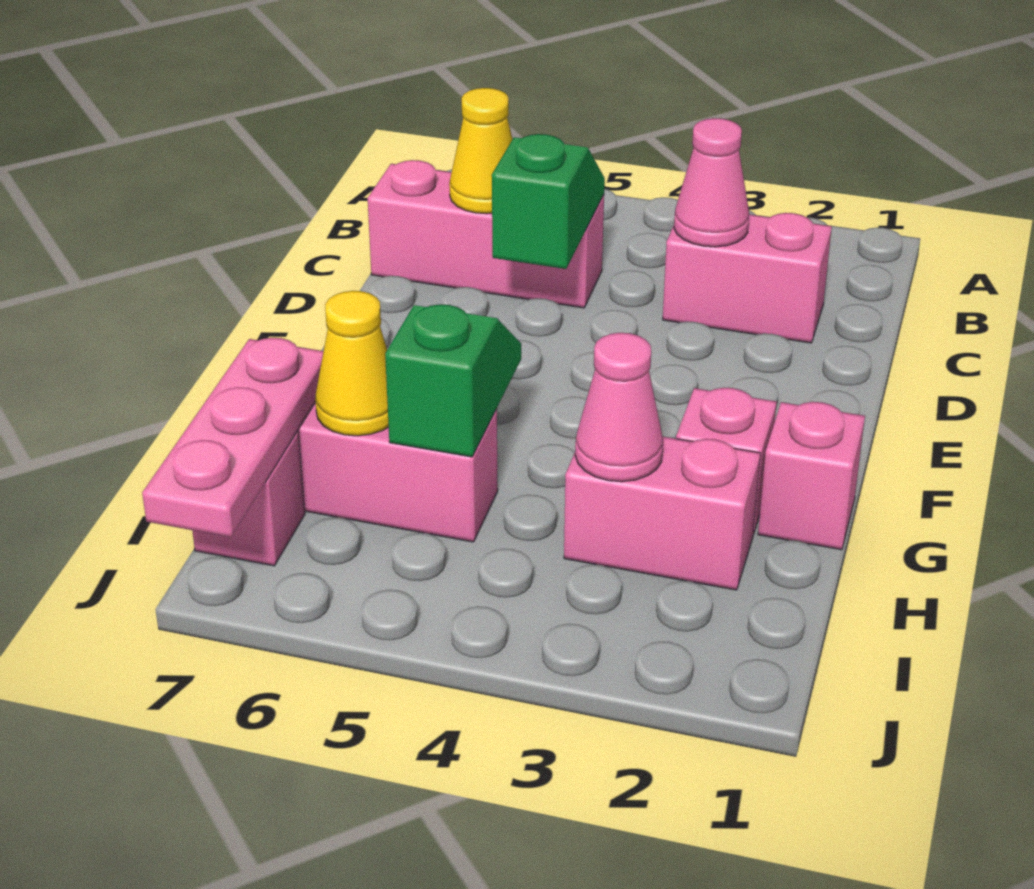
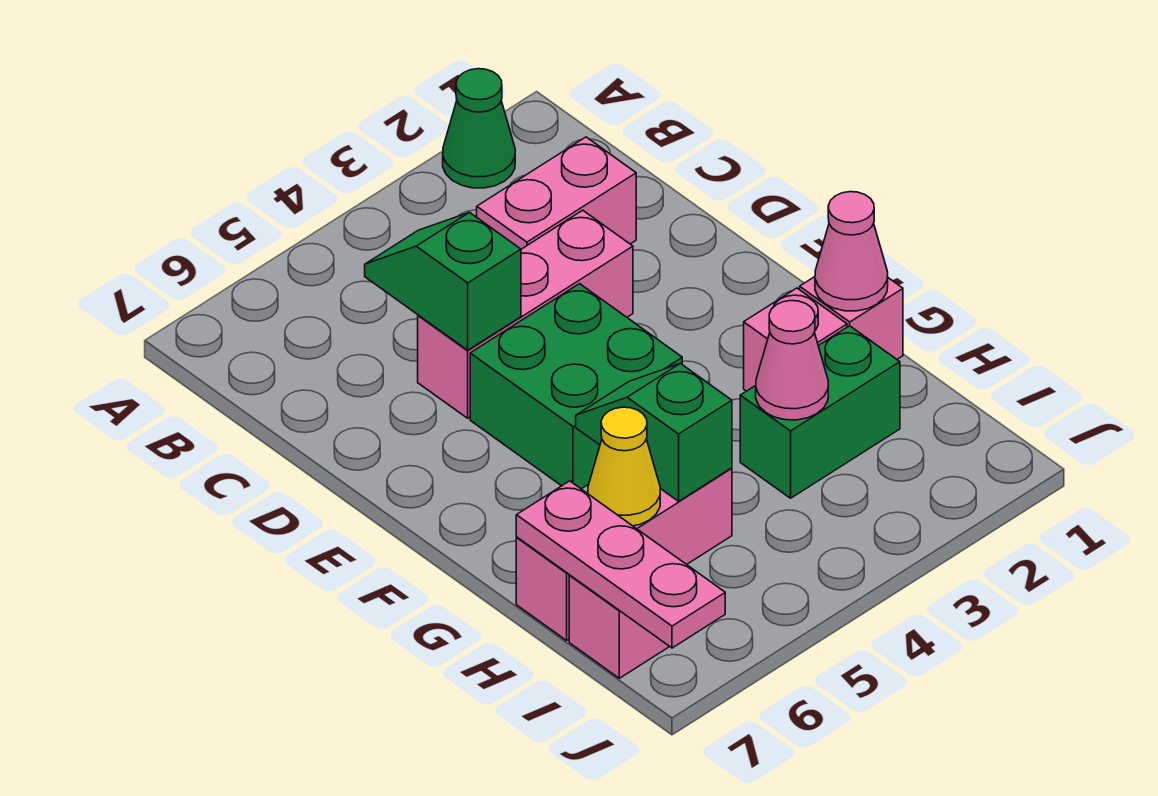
none -> green cone A2 level 1
pink cone C3 level 2 -> pink cone G1 level 2
pink brick C5:C7 level 1 -> pink brick D3:D5 level 1
yellow cone C6 level 2 -> none
none -> green brick E4:F5 level 1
pink brick H2:H3 level 1 -> green brick H2:H3 level 1

